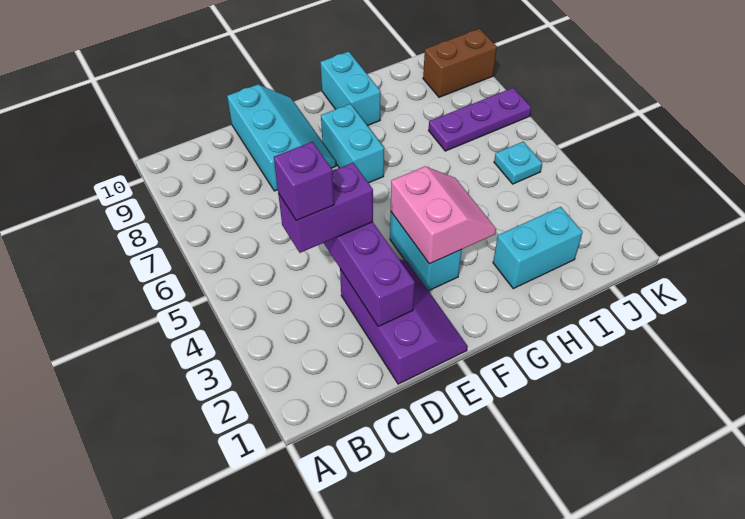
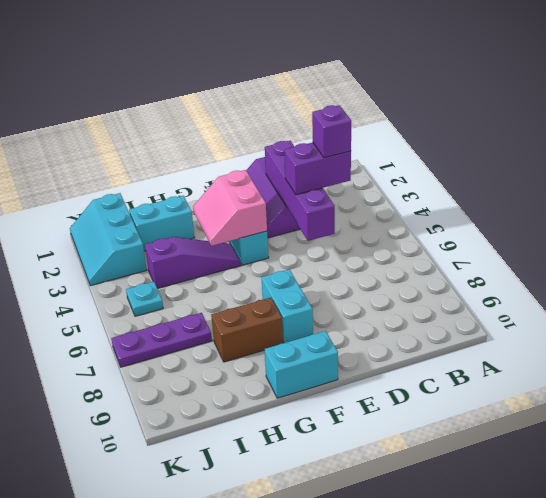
cyan slope D8:E10 level 1 top D -> cyan slope J1:K3 level 1 top J
none -> purple slope G4:I4 level 1 top I
cyan brick G9:G10 level 1 -> cyan brick F10:G10 level 1
brown brick J9:K9 level 1 -> brown brick G8:H8 level 1

